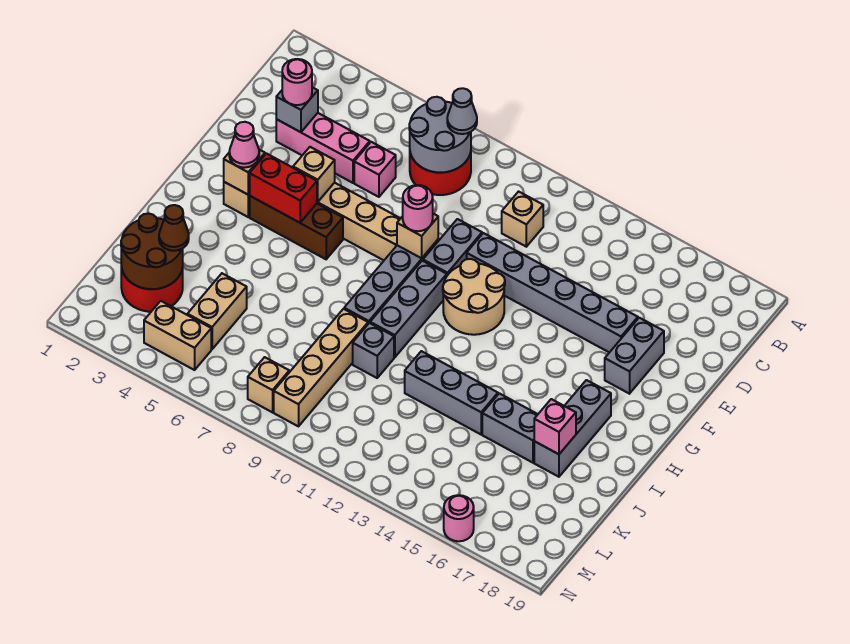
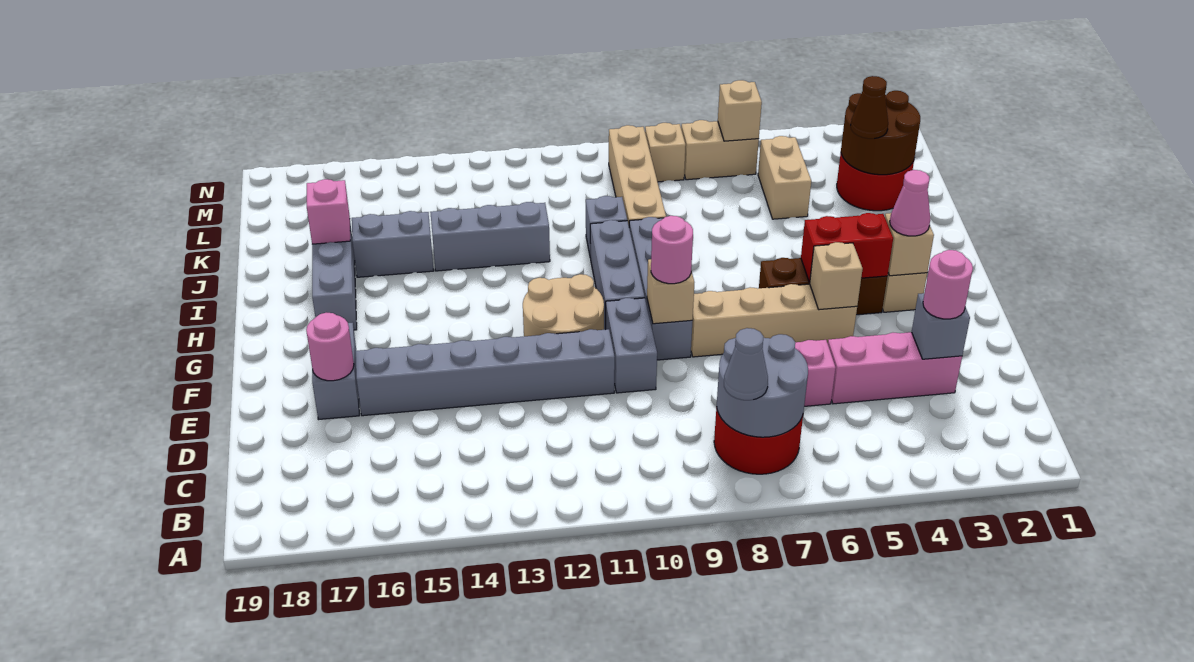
tan brick C11 level 1 -> tan brick M6 level 2
tan brick M4:M5 level 1 -> tan brick M6:M7 level 1
pink round brick N16 level 1 -> pink round brick E17 level 2

